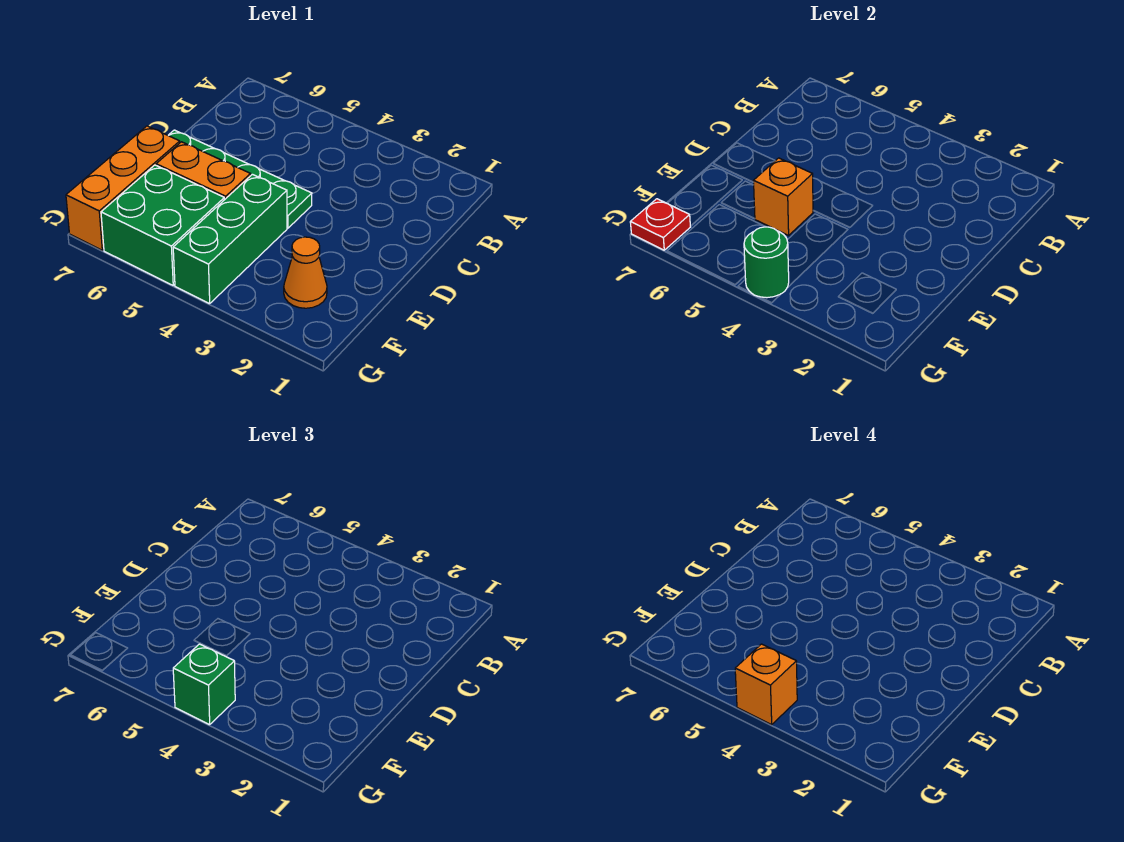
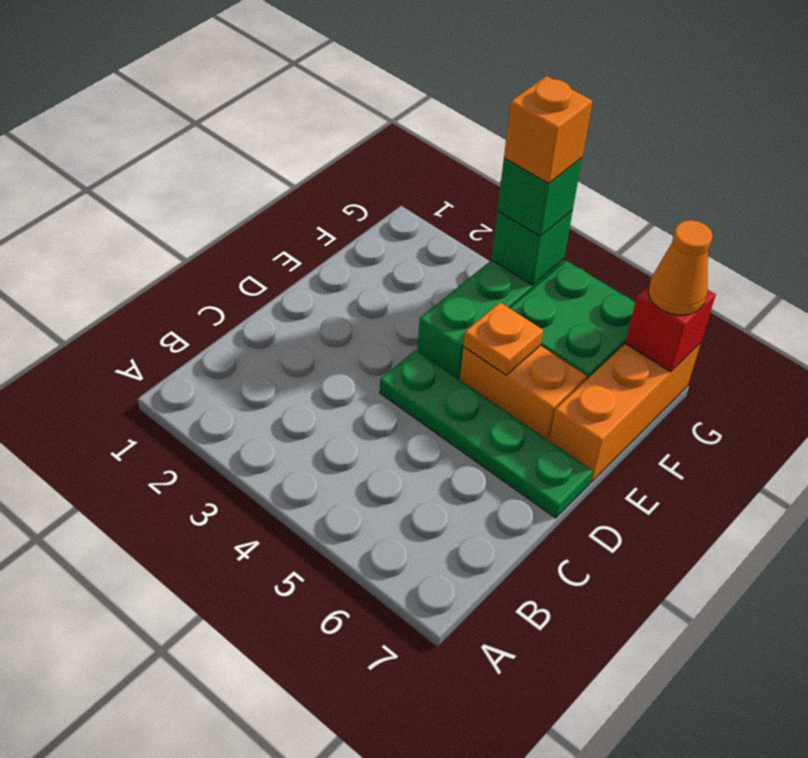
orange brick E5 level 2 -> orange plate E5 level 2
orange cone F2 level 1 -> orange cone G7 level 3
green round brick G4 level 2 -> green brick G4 level 2
red plate G7 level 2 -> red brick G7 level 2

